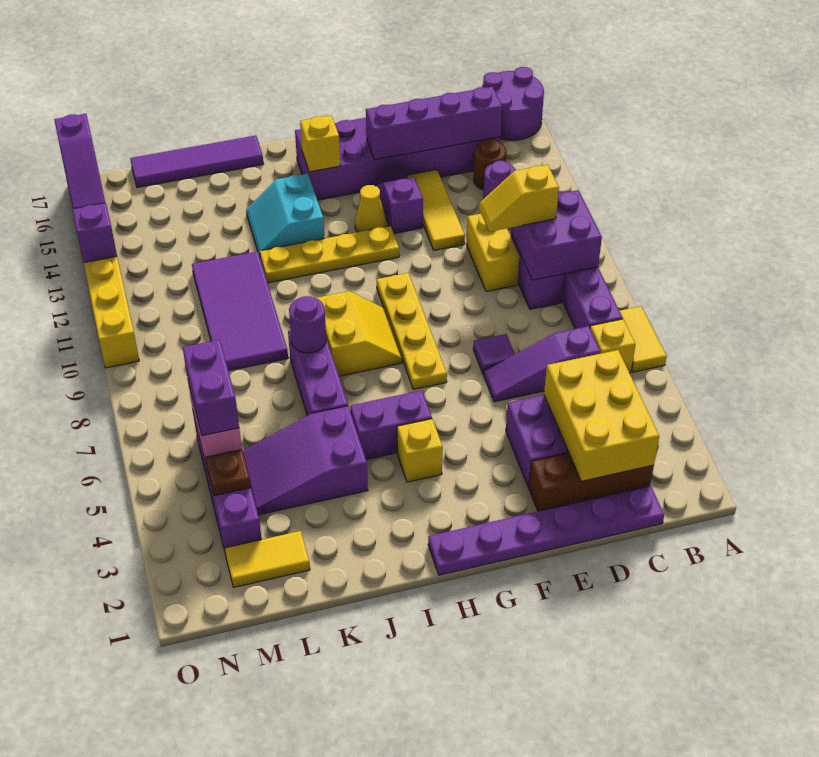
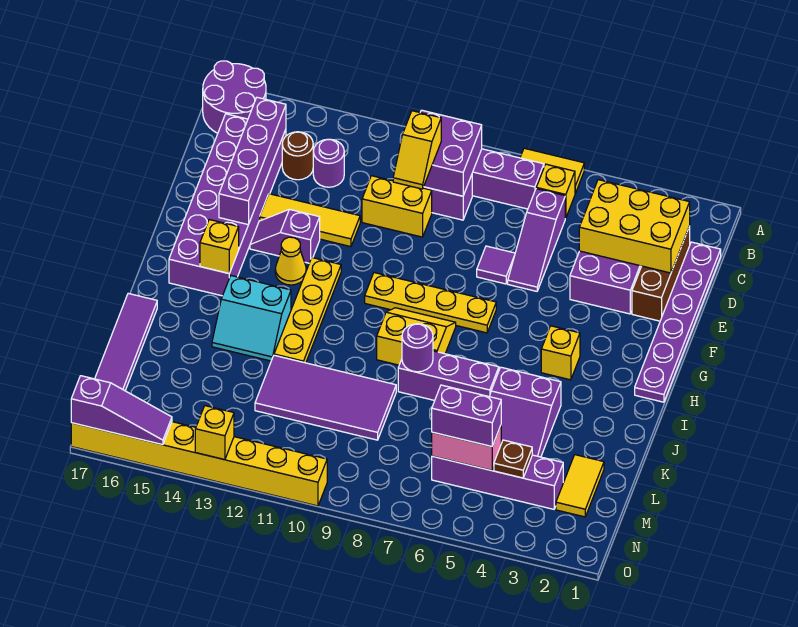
purple brick H5:I5 level 1 -> none
purple brick O13 level 2 -> yellow brick O13 level 2

